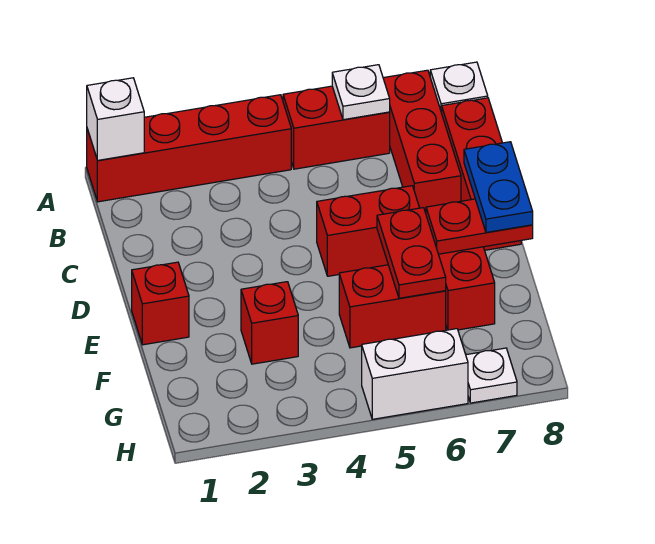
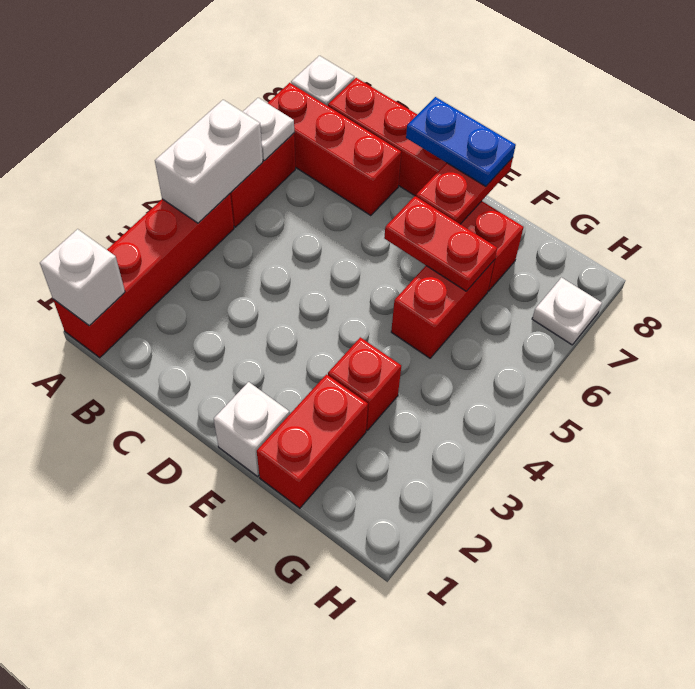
red brick D5:D6 level 1 -> red brick F1:F2 level 1
red brick E1 level 1 -> white brick E1 level 1
white brick H5:H6 level 1 -> white brick A4:A5 level 2

